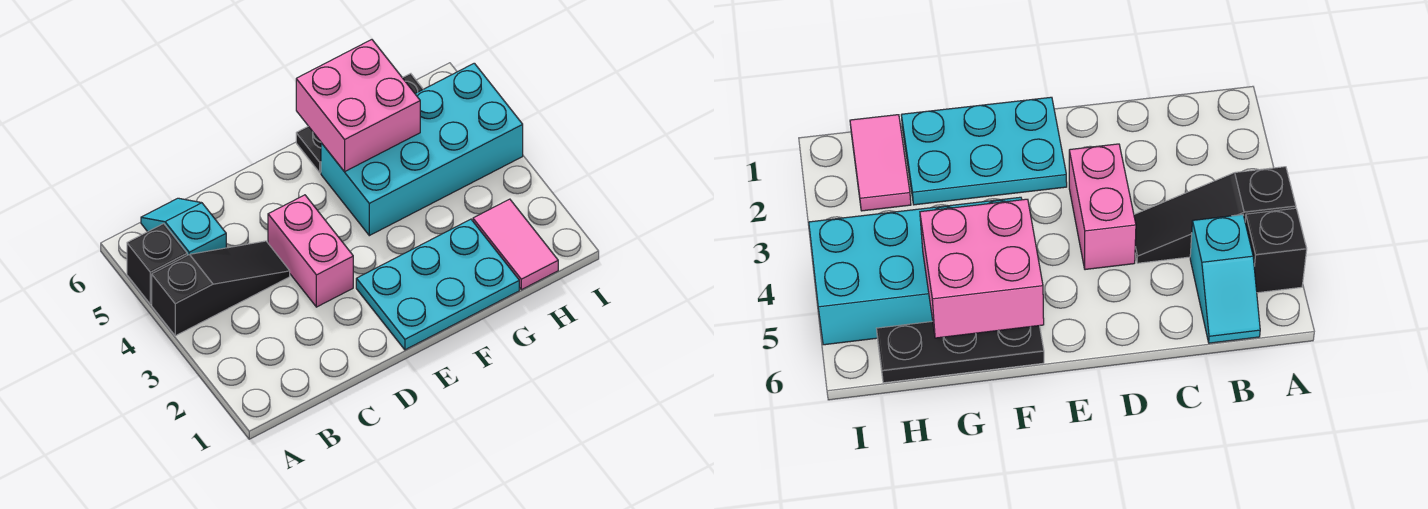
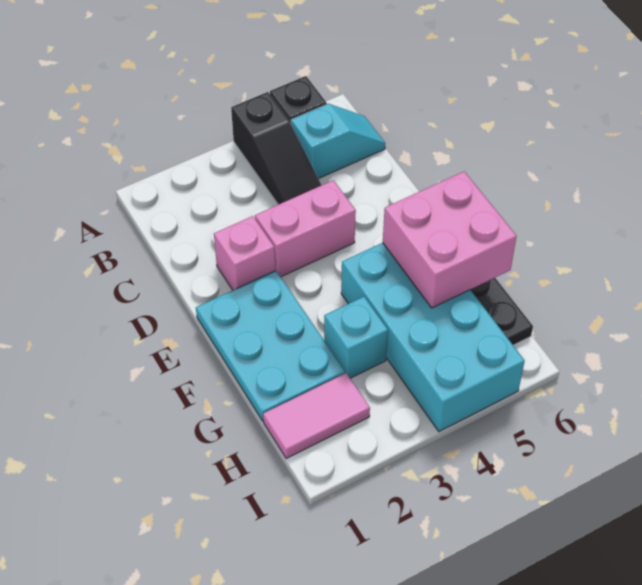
none -> pink brick D2 level 1
none -> cyan brick G3 level 1

